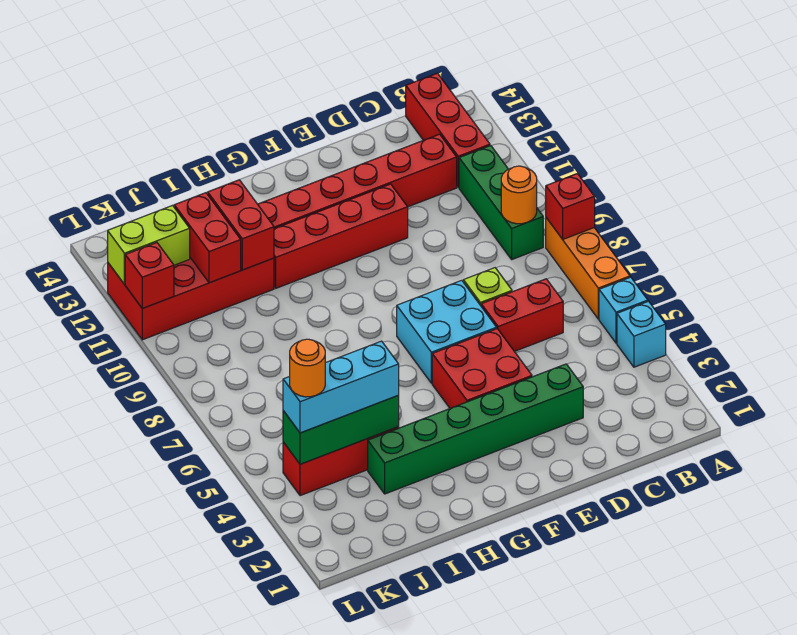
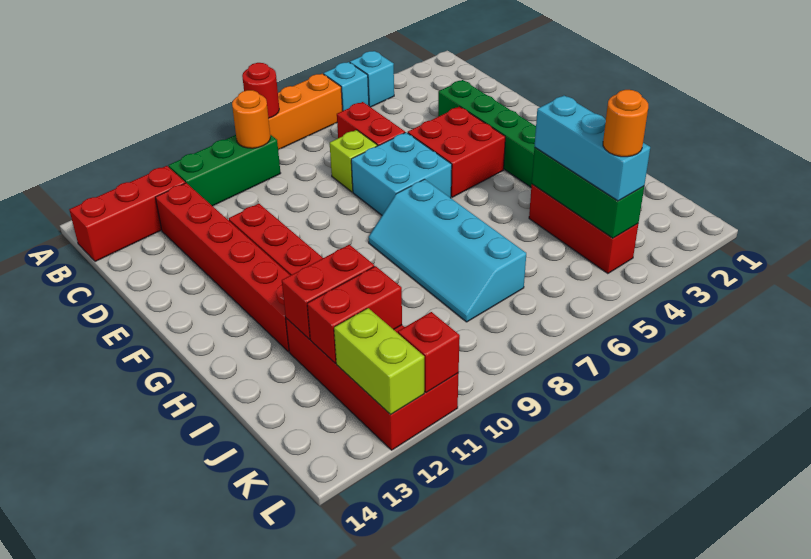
red brick A8 level 2 -> red round brick A8 level 2
none -> cyan slope G7:J8 level 1 top 7

